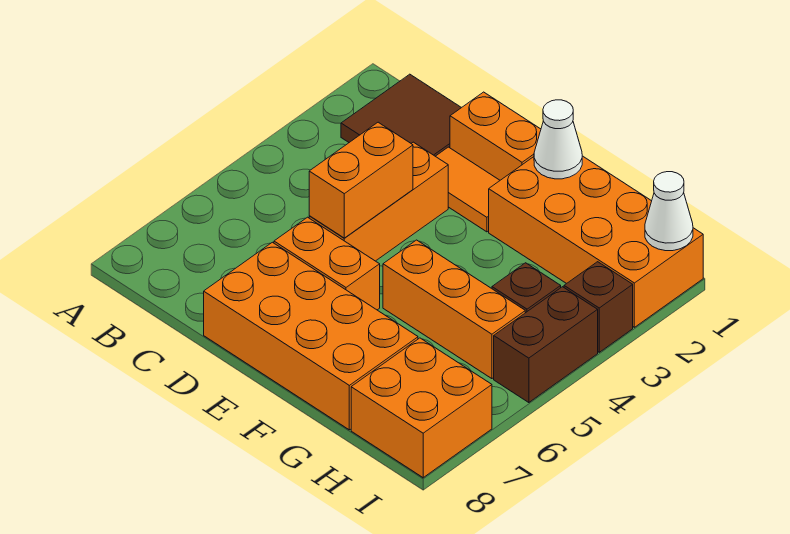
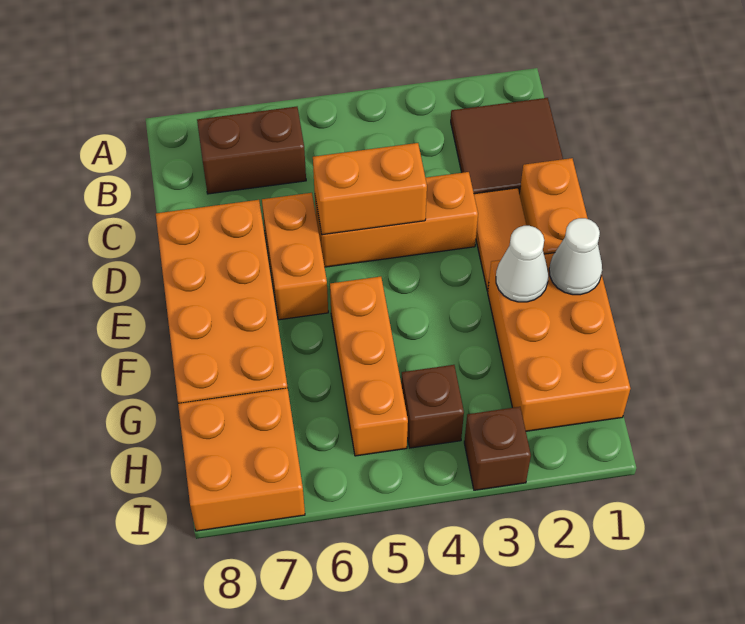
orange brick F1:I2 level 1 -> orange brick F1:H2 level 1
white cone I1 level 2 -> white cone F2 level 2
brown brick I4:I5 level 1 -> brown brick B6:B7 level 1

